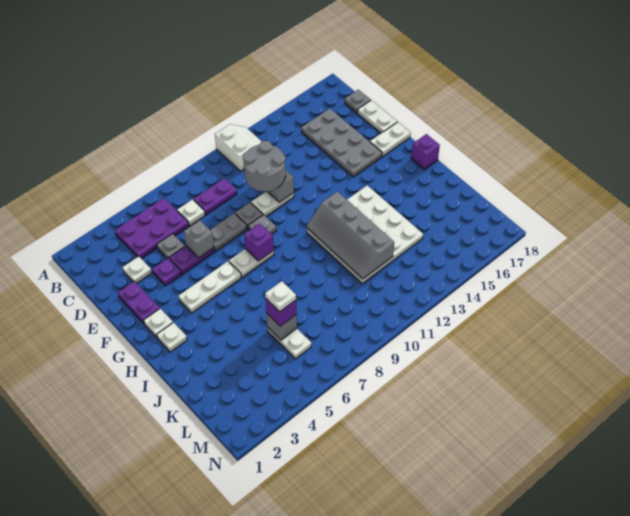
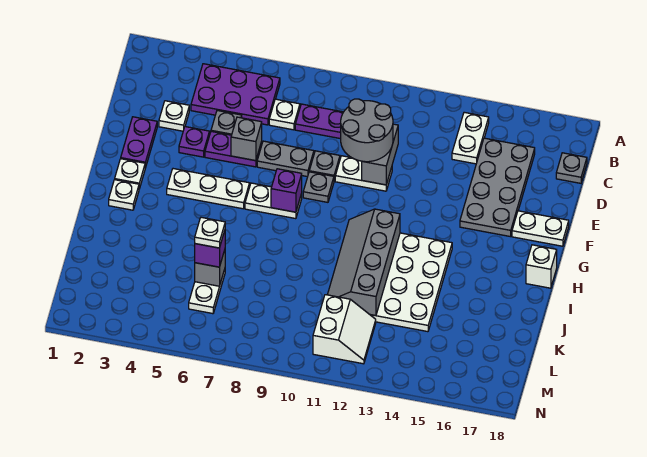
white slope A11:B12 level 1 top 11 -> white slope L11:M12 level 1 top 11
white plate D18:E18 level 1 -> white plate B14:C14 level 1
purple brick H18 level 1 -> white brick H18 level 1

